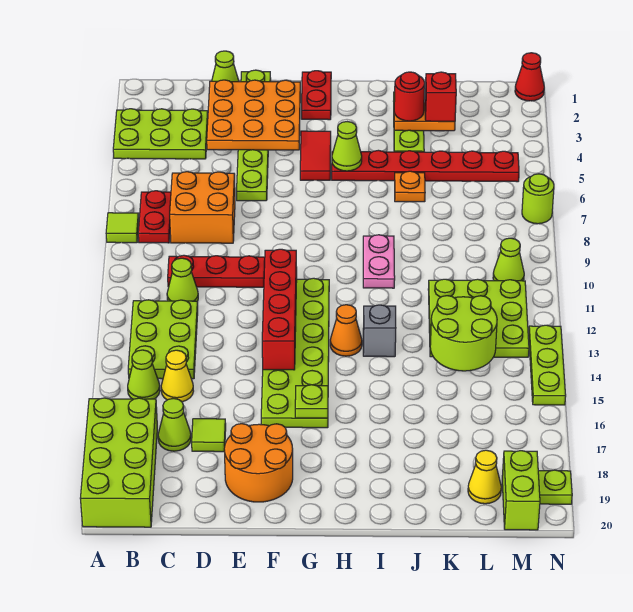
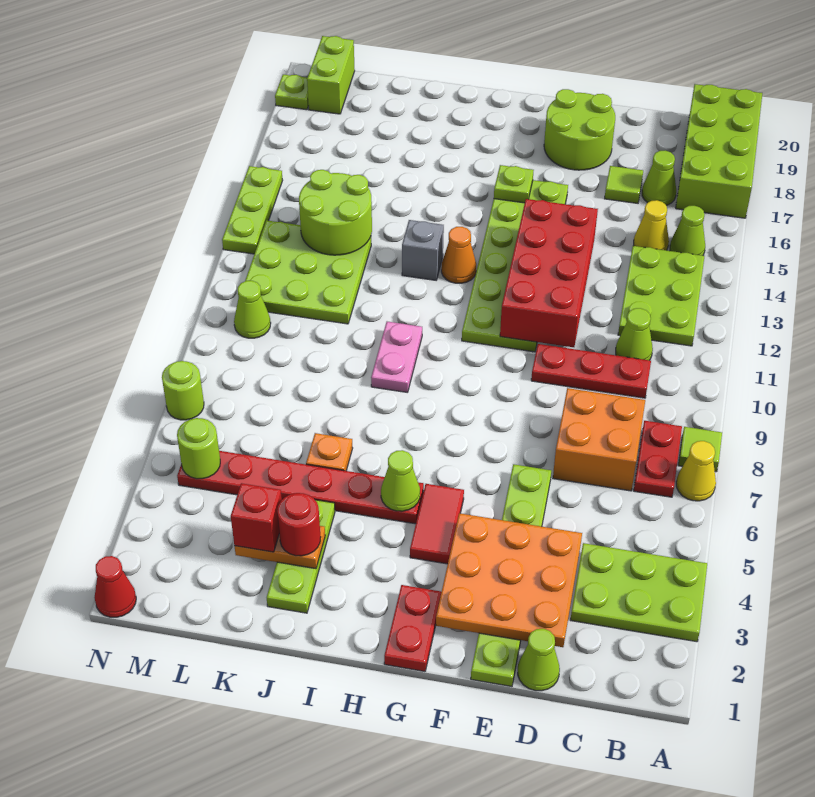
orange round brick E18:F19 level 1 -> lime round brick E18:F19 level 1
red brick F11:F14 level 2 -> red brick E11:F14 level 2
yellow cone L19 level 1 -> yellow cone A7 level 1
none -> lime round brick M5 level 2

